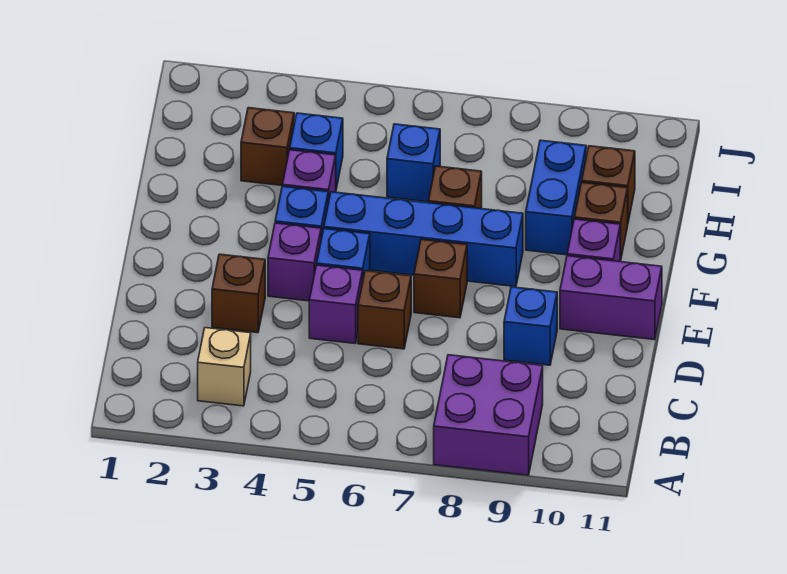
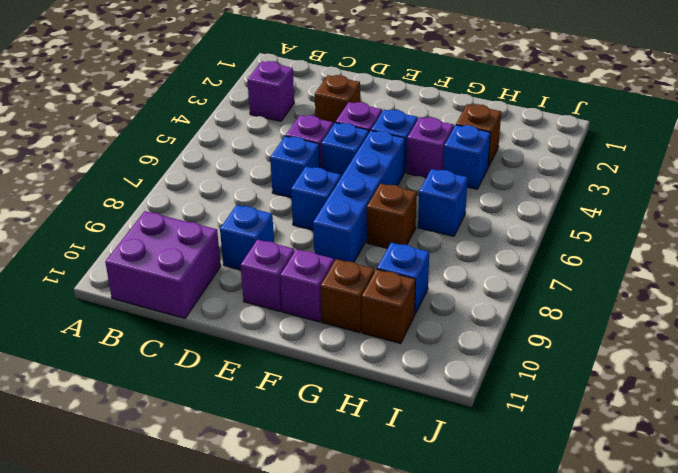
purple brick A8:B9 level 1 -> purple brick B10:C11 level 1
tan brick B3 level 1 -> purple brick B3 level 1
brown brick D6 level 1 -> blue brick D6 level 1
brown brick E7 level 1 -> blue brick E7 level 1
purple brick E10:E11 level 1 -> purple brick E10 level 1
blue brick G9:H9 level 1 -> blue brick H9 level 1

